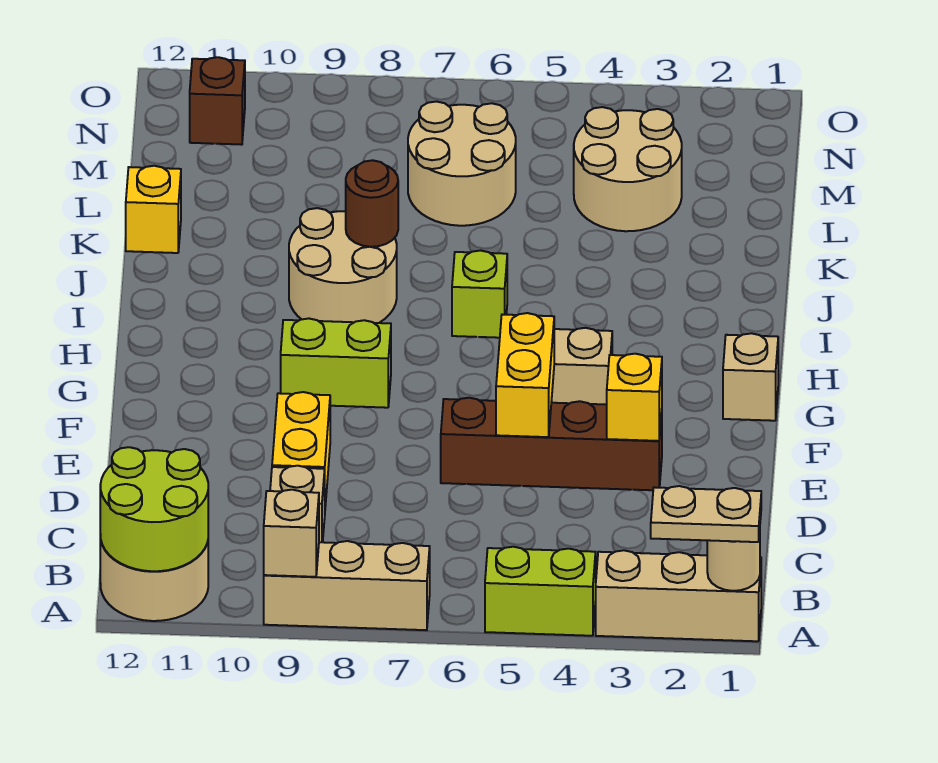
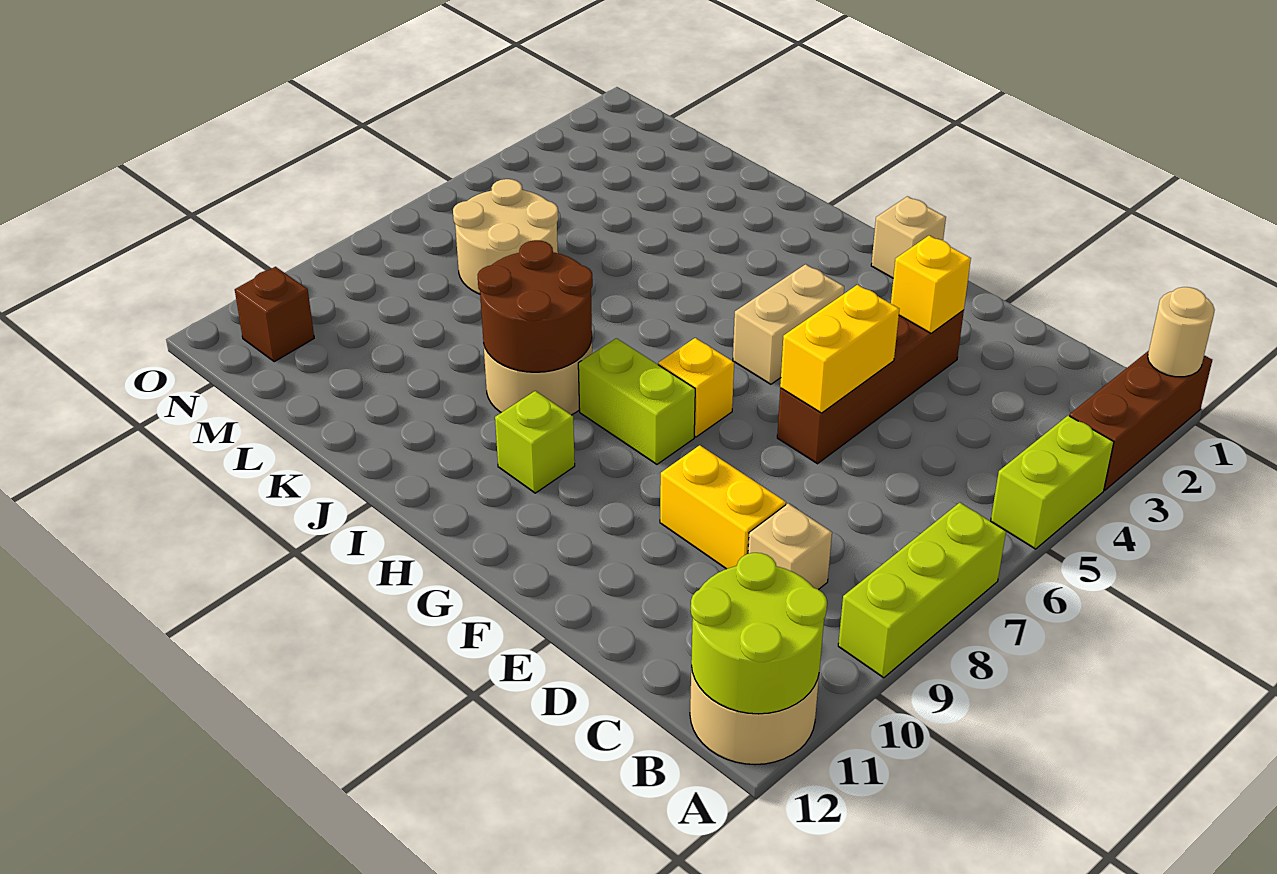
tan brick A1:A3 level 1 -> brown brick A1:A3 level 1
tan plate A1:A2 level 3 -> none
tan brick A7:A9 level 1 -> lime brick A7:A9 level 1
tan brick A9 level 2 -> none
yellow brick E5:F5 level 2 -> yellow brick E5:E6 level 2
lime brick G8:G9 level 1 -> lime brick G8:H8 level 1
lime brick I6 level 1 -> lime brick H10 level 1
brown round brick J8 level 2 -> brown round brick I8:J9 level 2
yellow brick K12 level 1 -> yellow brick G7 level 1
tan round brick L3:M4 level 1 -> none

